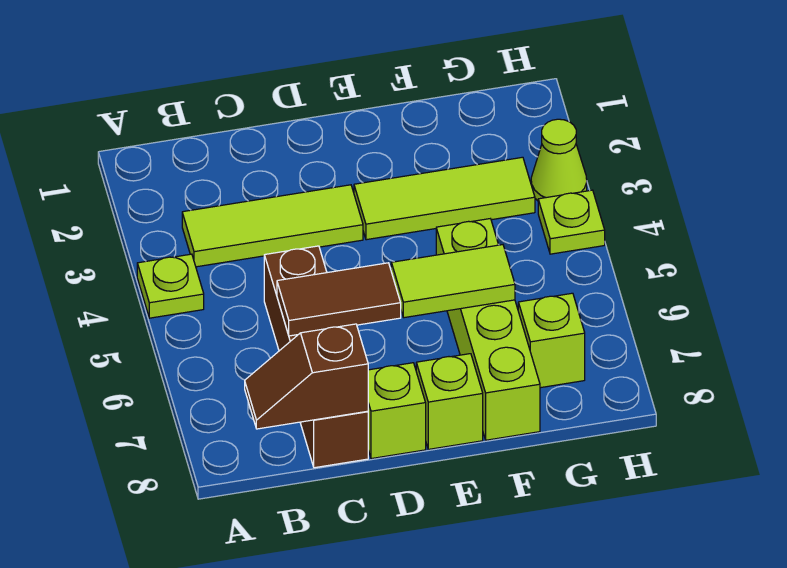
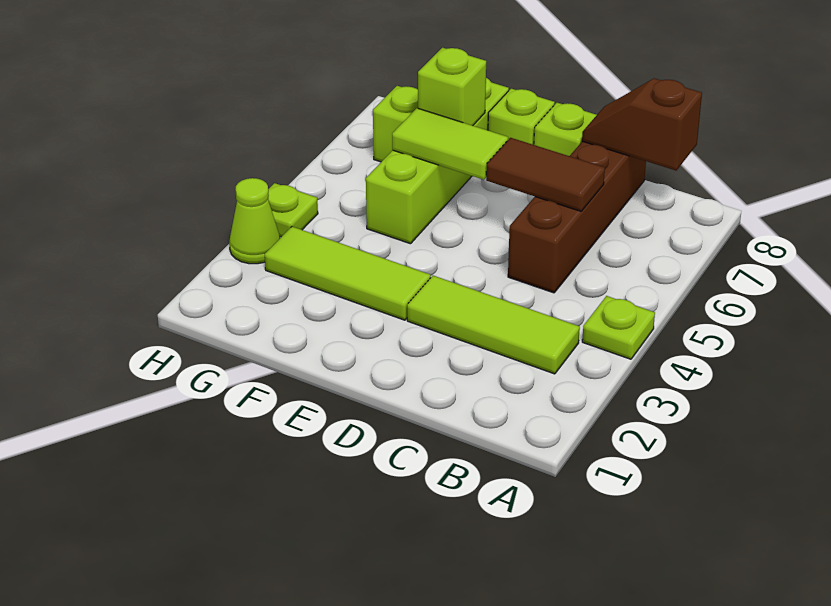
brown slope B8:C8 level 2 top C -> brown slope B8:C8 level 2 top B
none -> lime brick F7 level 2

